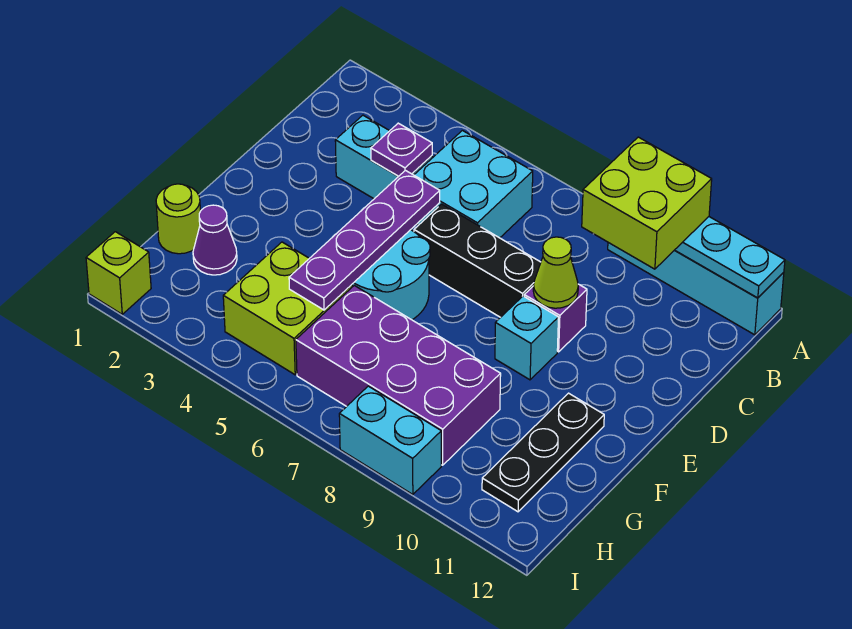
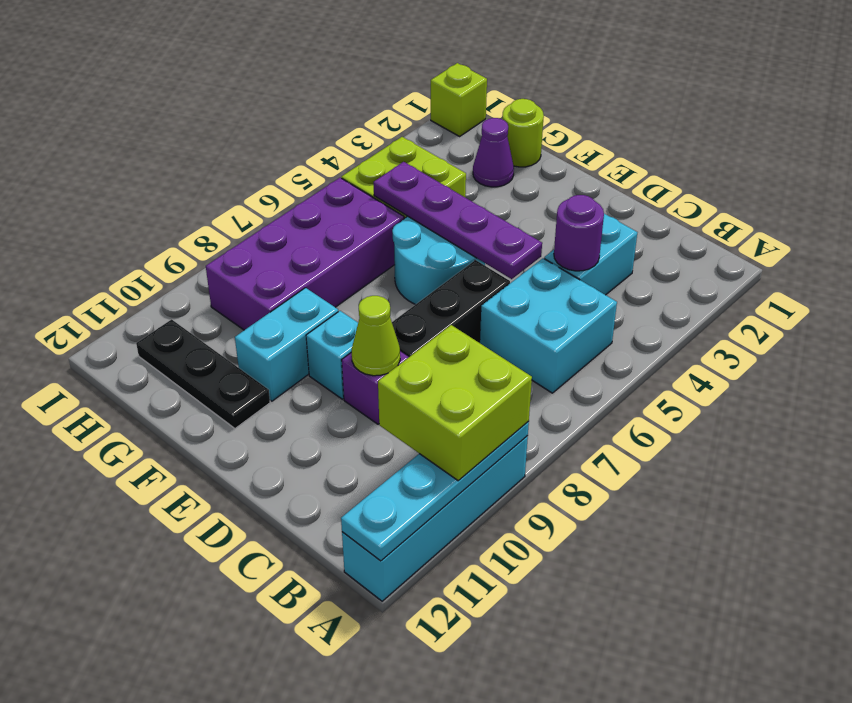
purple plate C4 level 2 -> purple round brick C4 level 2
cyan brick I8:I9 level 1 -> cyan brick F9:F10 level 1

